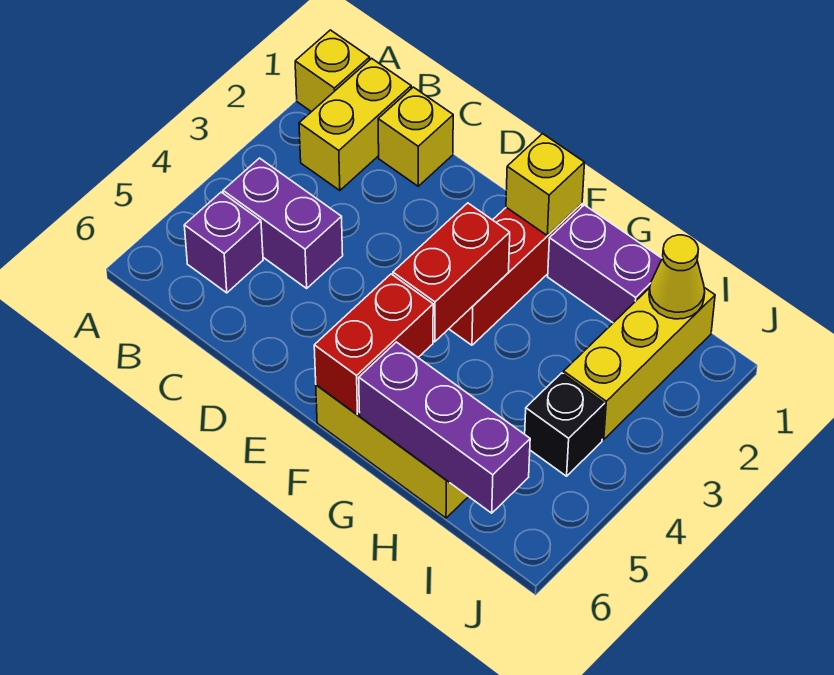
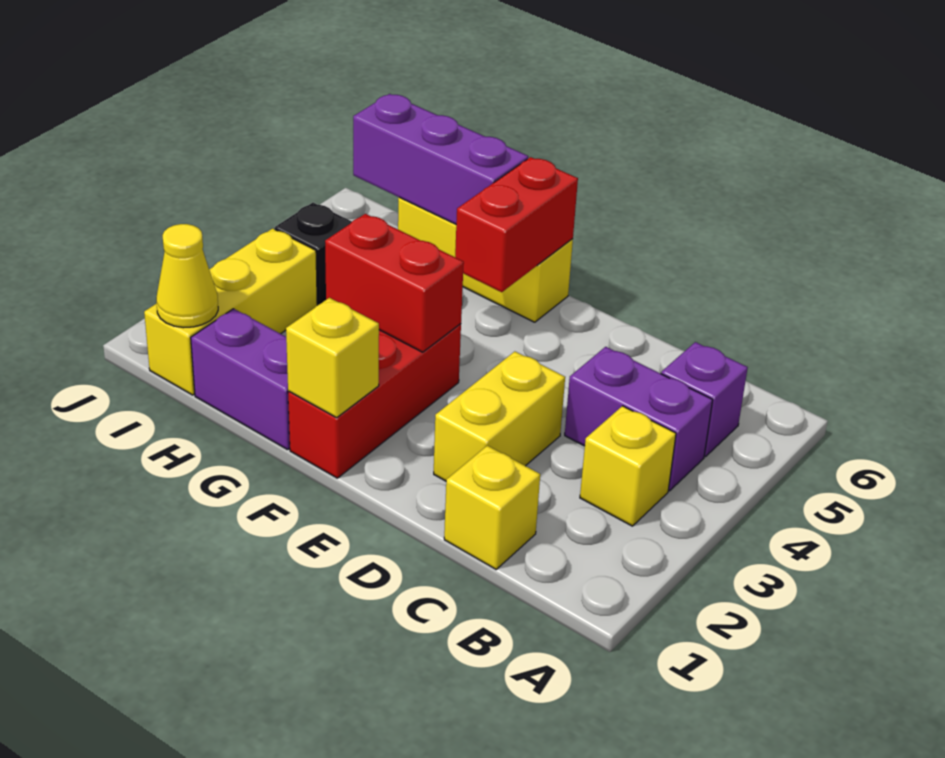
yellow brick A1 level 1 -> yellow brick B3 level 1
yellow brick B1:B2 level 1 -> yellow brick D2:D3 level 1
red brick F3:F4 level 2 -> red brick F3:G3 level 2

